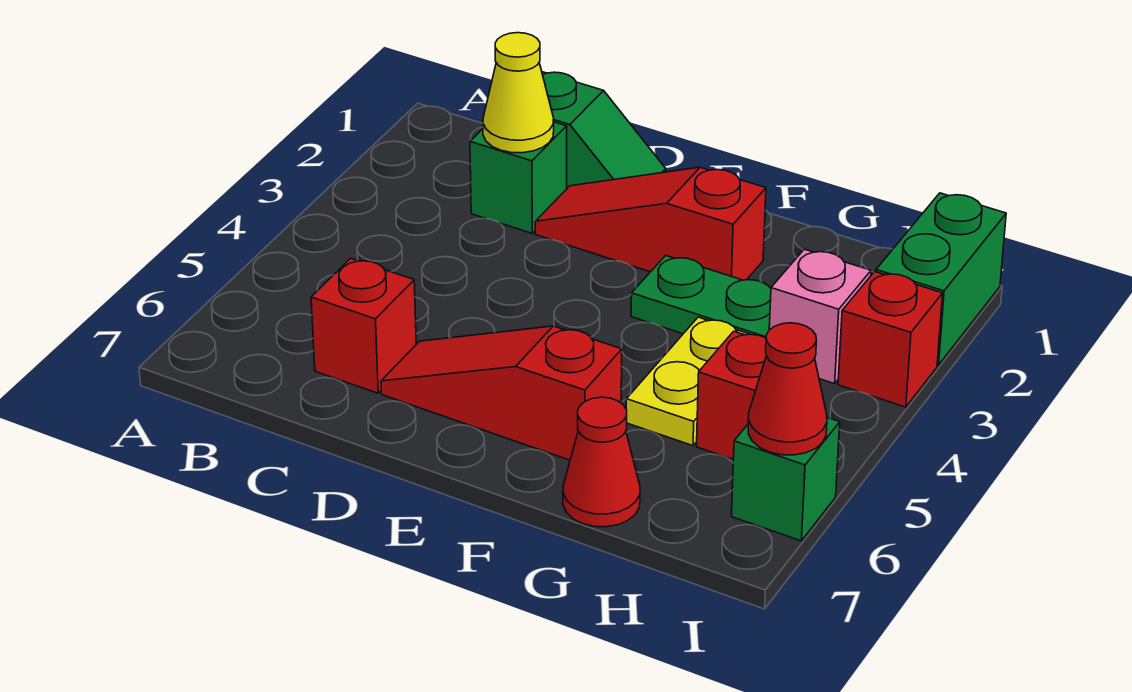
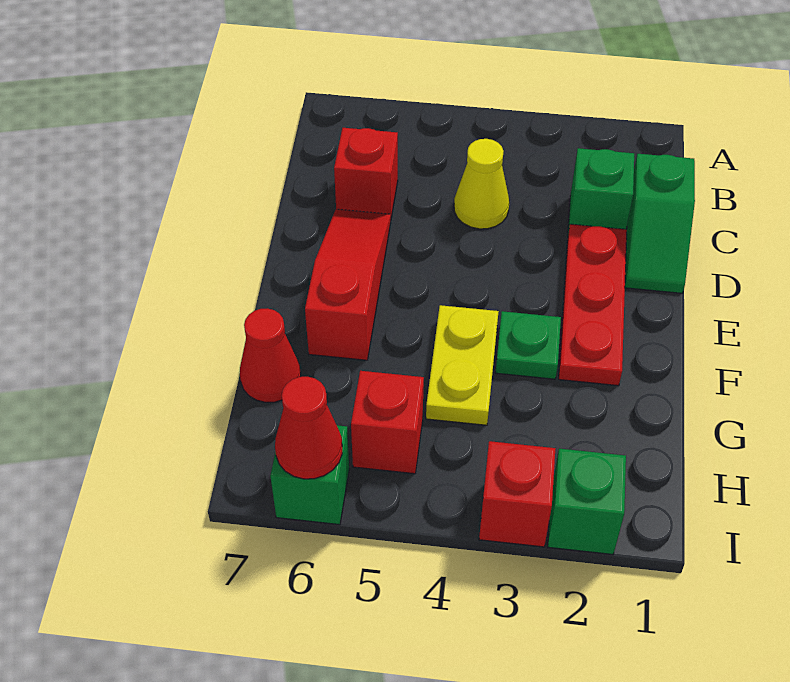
yellow cone C2 level 2 -> yellow cone C4 level 1
red slope D2:F2 level 1 top F -> red plate D2:F2 level 1
green plate F3:G3 level 1 -> green plate F3 level 1
yellow plate G4:G5 level 1 -> yellow plate F4:G4 level 1
pink brick H3 level 1 -> none
green brick I1:I2 level 1 -> green brick I2 level 1

